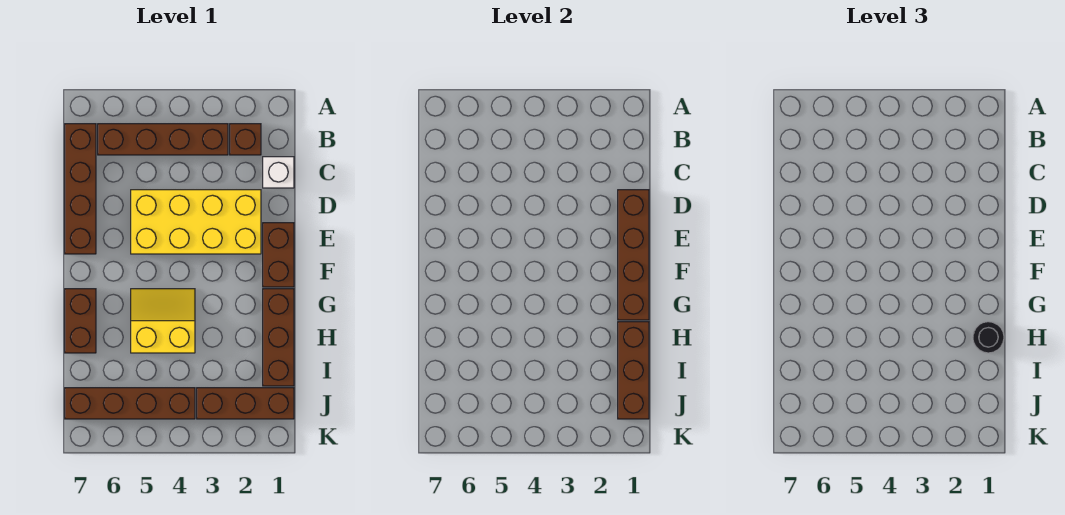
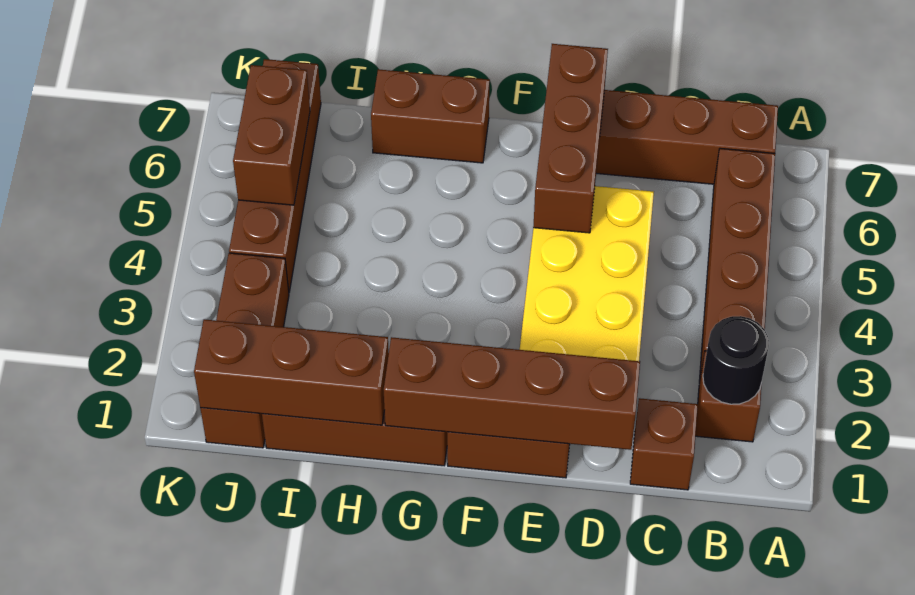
white brick C1 level 1 -> brown brick C1 level 1
none -> brown brick E5:E7 level 2
yellow slope G4:H5 level 1 top H -> none
black round brick H1 level 3 -> black round brick B2 level 2
none -> brown brick J5:J6 level 2

